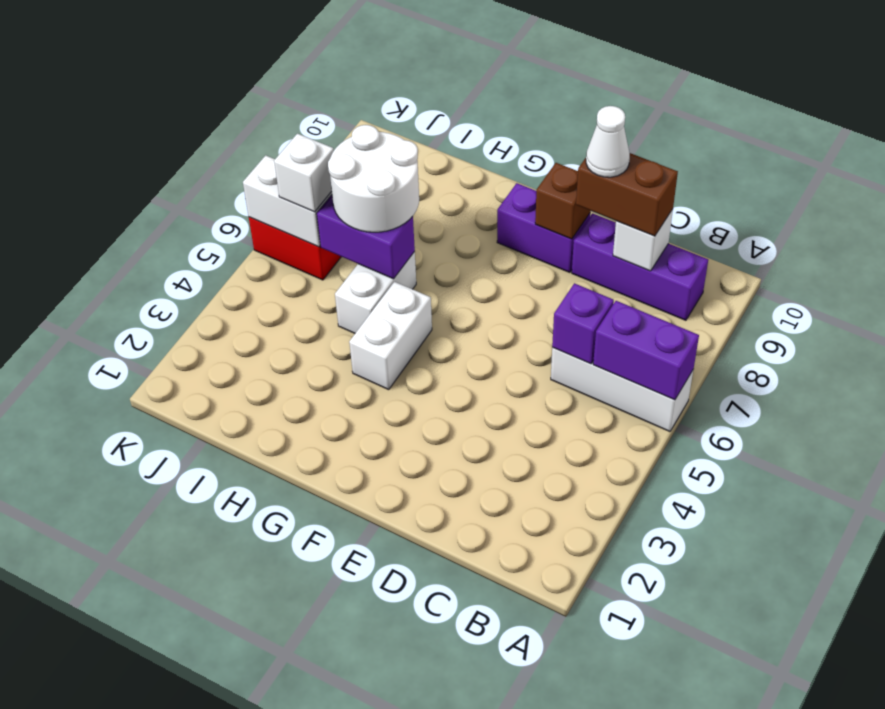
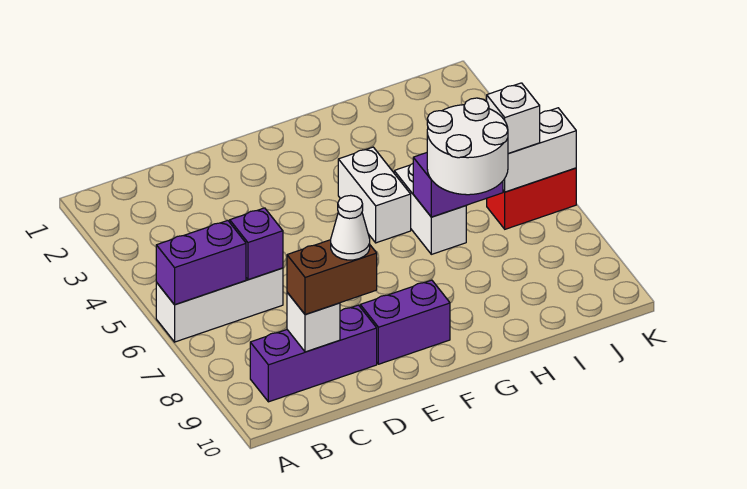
brown brick E9 level 2 -> none

